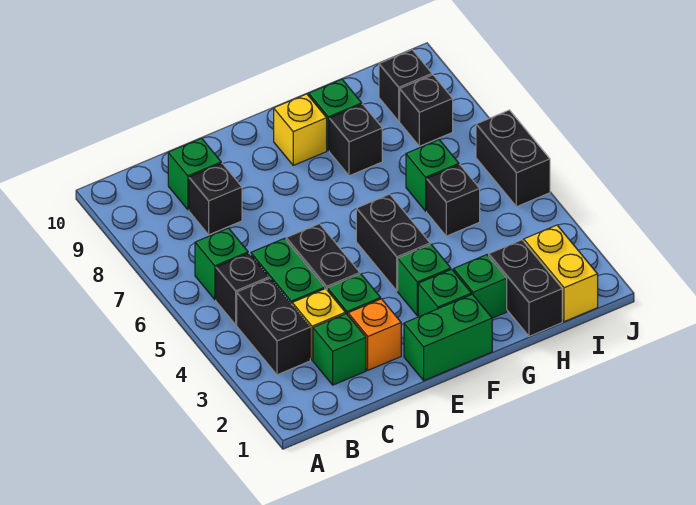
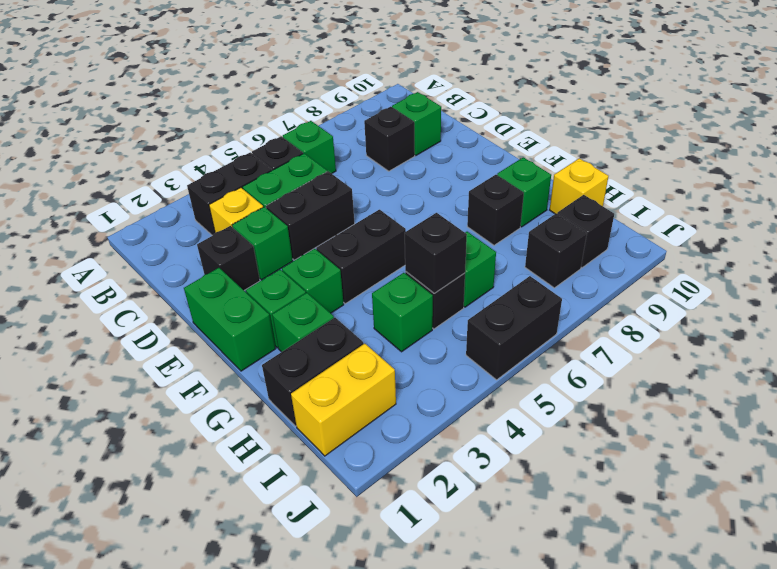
green brick C2 level 1 -> green brick H4 level 1
orange brick D2 level 1 -> black brick D2 level 1
yellow brick F9 level 1 -> yellow brick H10 level 1
none -> black brick H5 level 2

